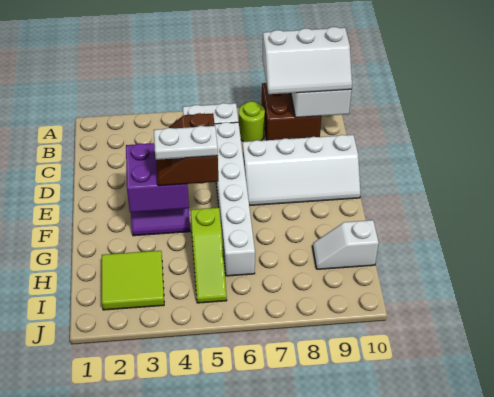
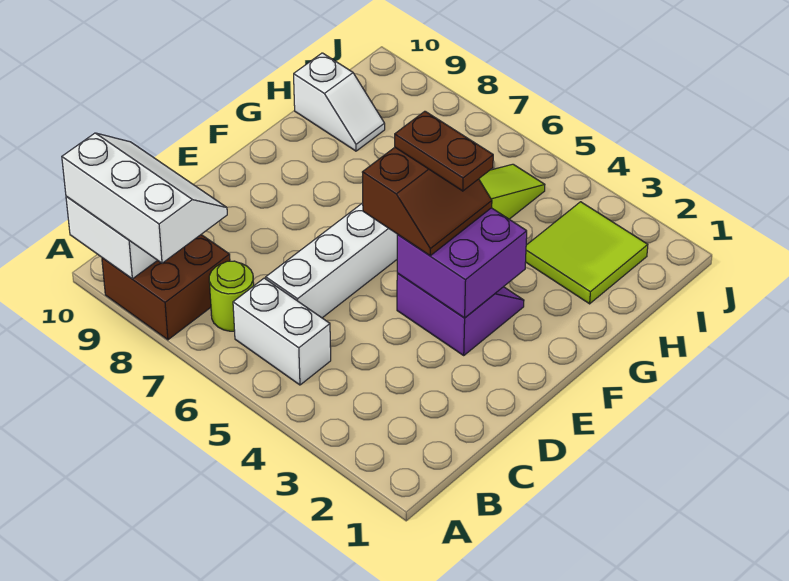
white slope D7:E10 level 1 top D -> none
white plate F4:F5 level 4 -> brown plate F4:F5 level 4

